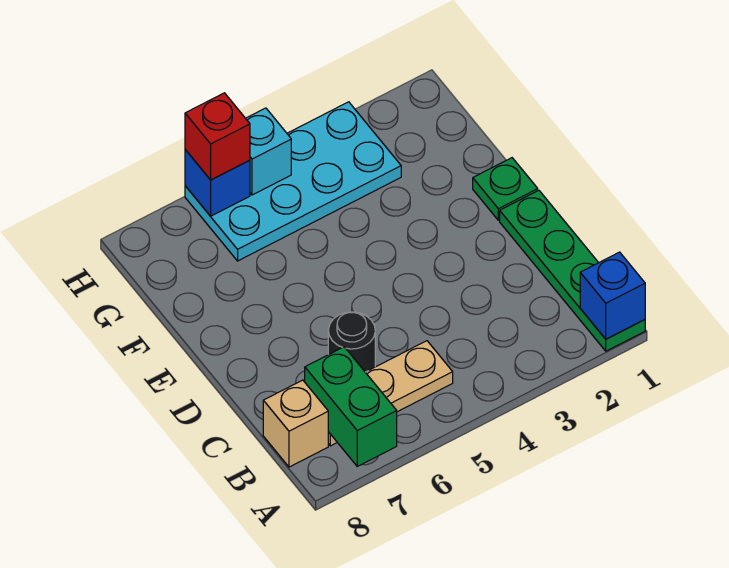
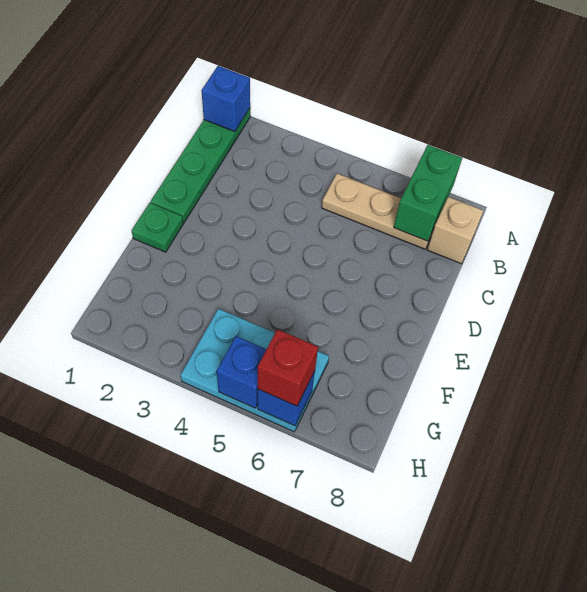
black round brick C6 level 1 -> none
cyan plate G3:H6 level 1 -> cyan plate G4:H6 level 1
cyan brick H5 level 2 -> blue brick H5 level 2

